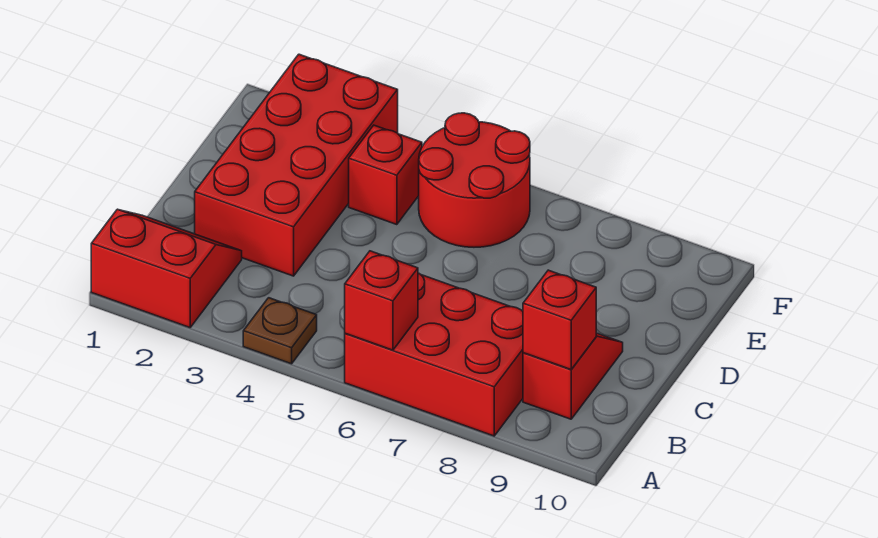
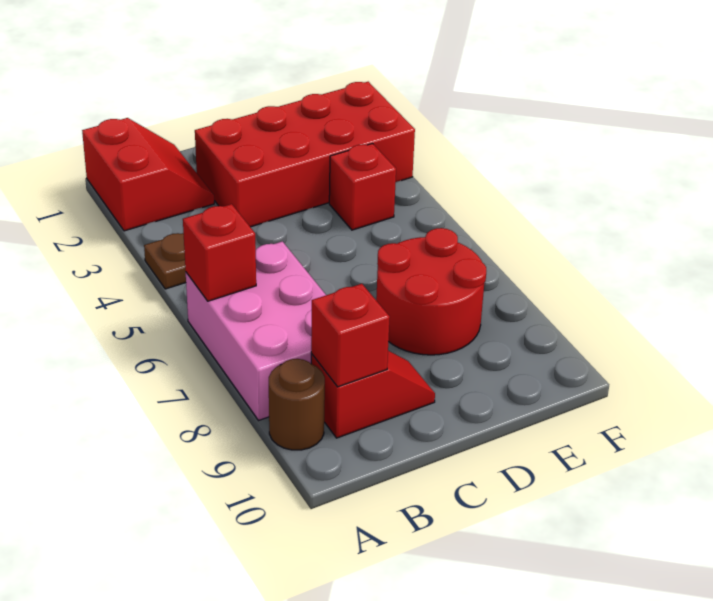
red brick A6:B8 level 1 -> pink brick A6:B8 level 1
none -> brown round brick A9 level 1
red round brick E5:F6 level 1 -> red round brick D7:E8 level 1

